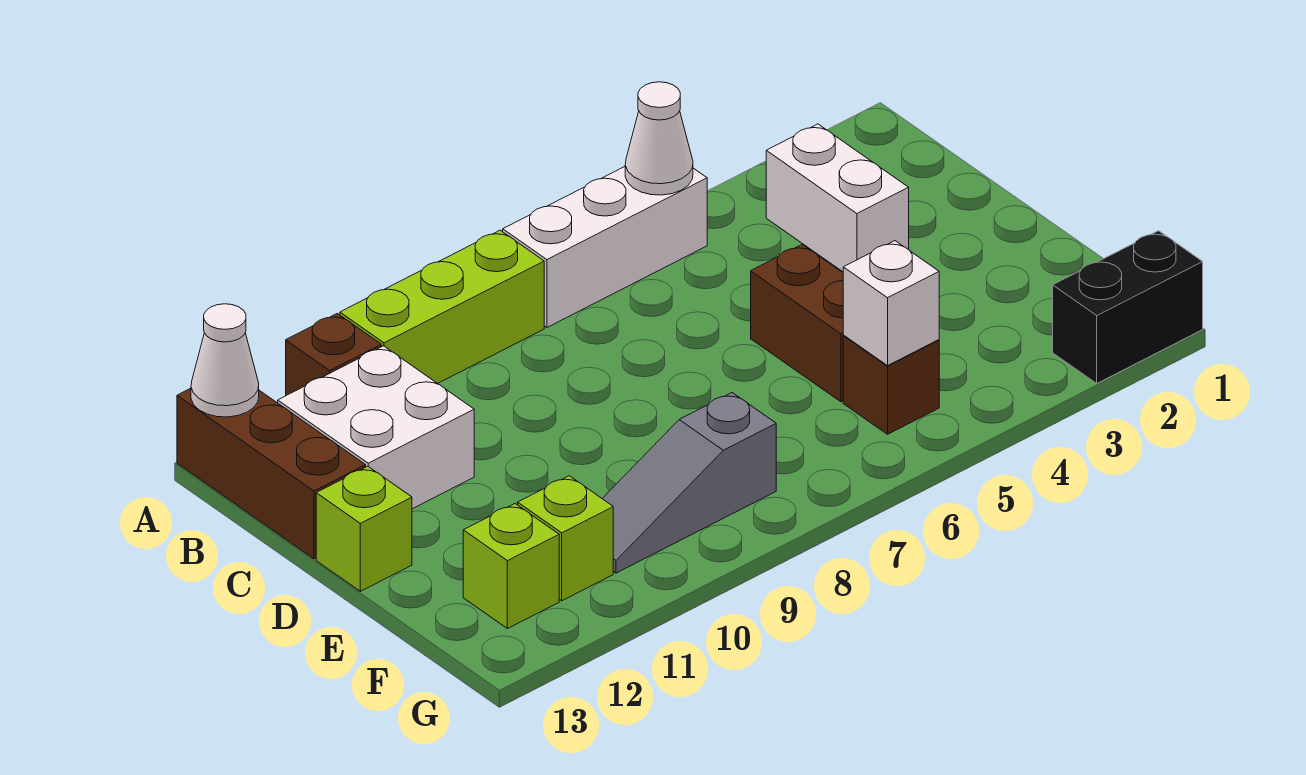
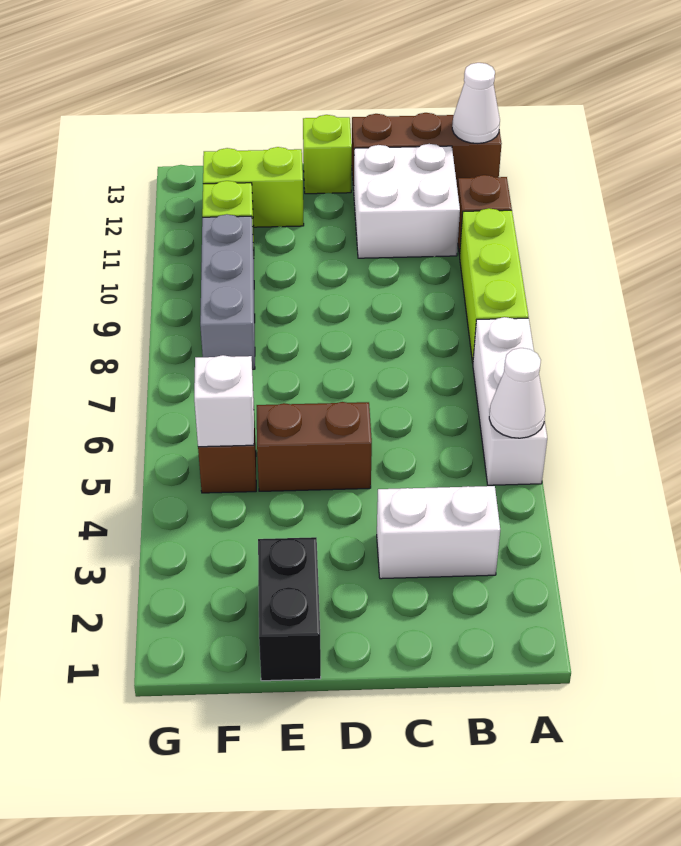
grey slope F8:F10 level 1 top 8 -> grey brick F8:F10 level 1
lime brick F12 level 1 -> lime brick E12:F12 level 1
black brick G1:G2 level 1 -> black brick E1:E2 level 1

